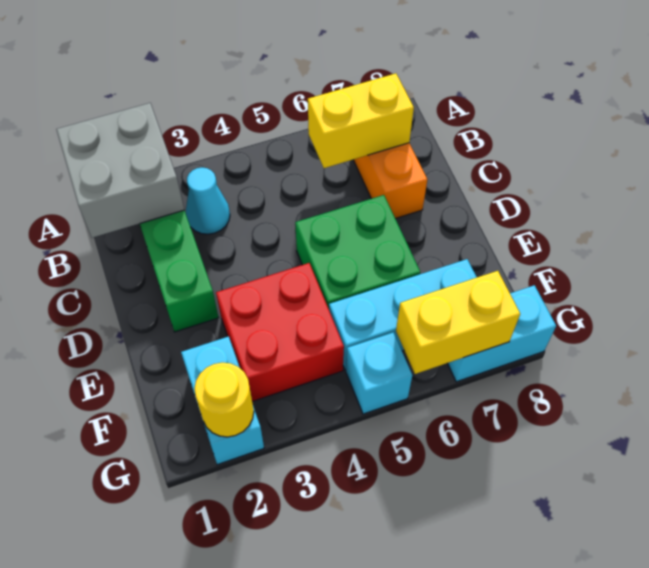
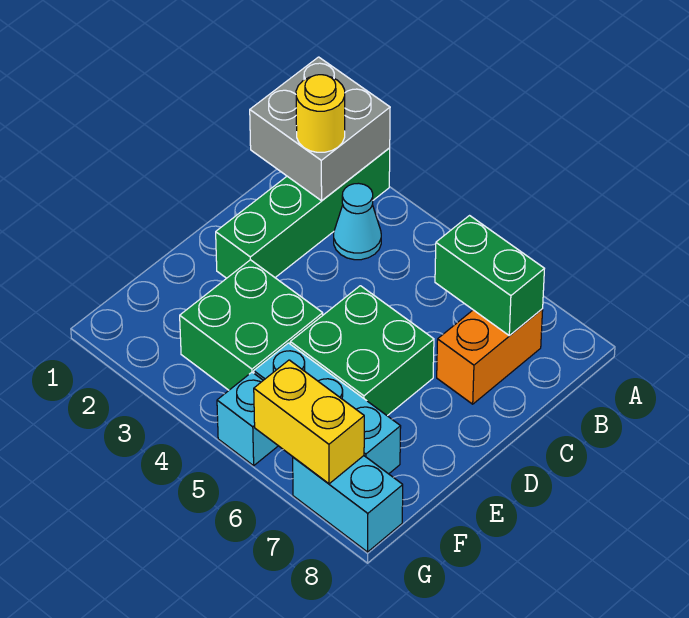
yellow brick B6:B7 level 2 -> green brick B6:B7 level 2
red brick E3:F4 level 1 -> green brick E3:F4 level 1
cyan brick F2:G2 level 1 -> none
yellow round brick G2 level 2 -> yellow round brick B2 level 3

